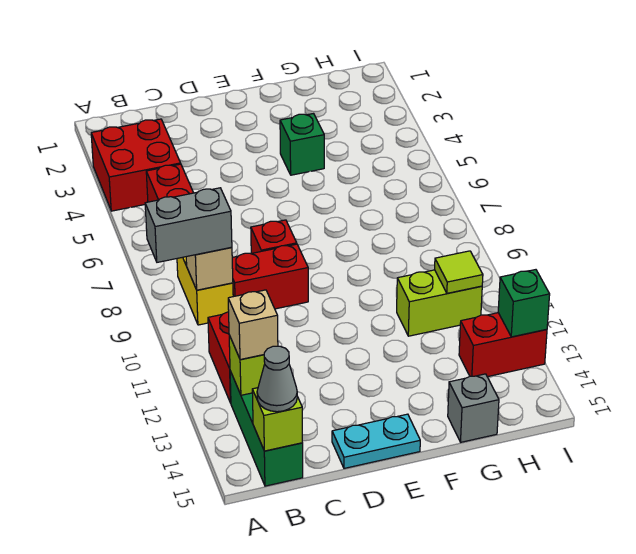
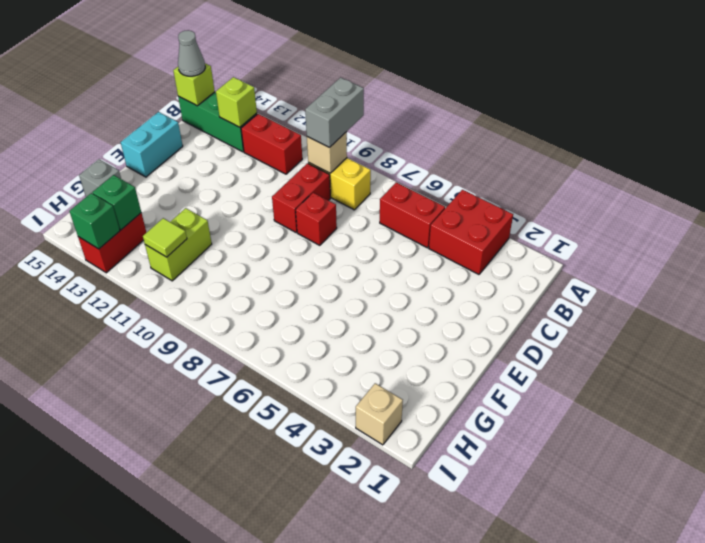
tan brick B13 level 3 -> tan brick I2 level 1
cyan plate D15:E15 level 1 -> cyan brick D15:E15 level 1
green brick F4 level 1 -> green brick H13 level 2

